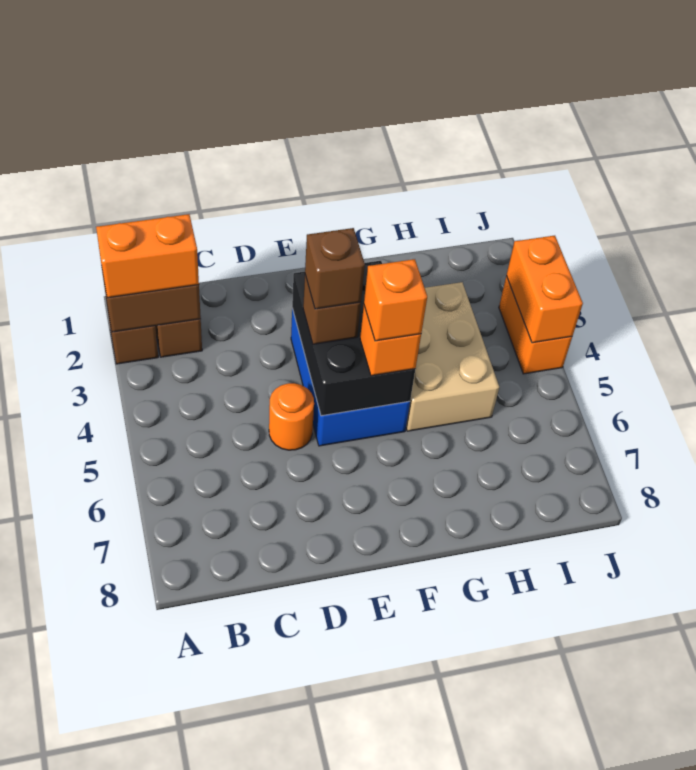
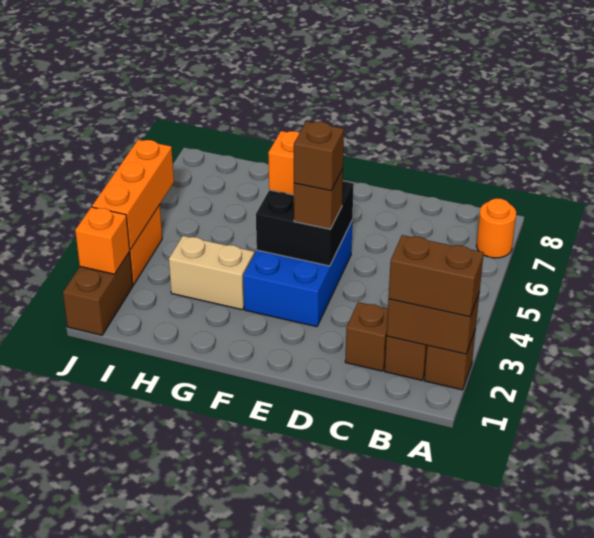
orange brick A2:B2 level 3 -> brown brick A2:B2 level 3
none -> brown brick C2 level 1
orange round brick D5 level 1 -> orange round brick A7 level 1
black brick E3:F5 level 2 -> black brick E4:F5 level 2
orange brick F5 level 4 -> orange brick J2 level 2
tan brick G3:H5 level 1 -> tan brick G3:H3 level 1
none -> brown brick J1:J2 level 1
orange brick J3:J4 level 2 -> orange brick J3:J5 level 2

